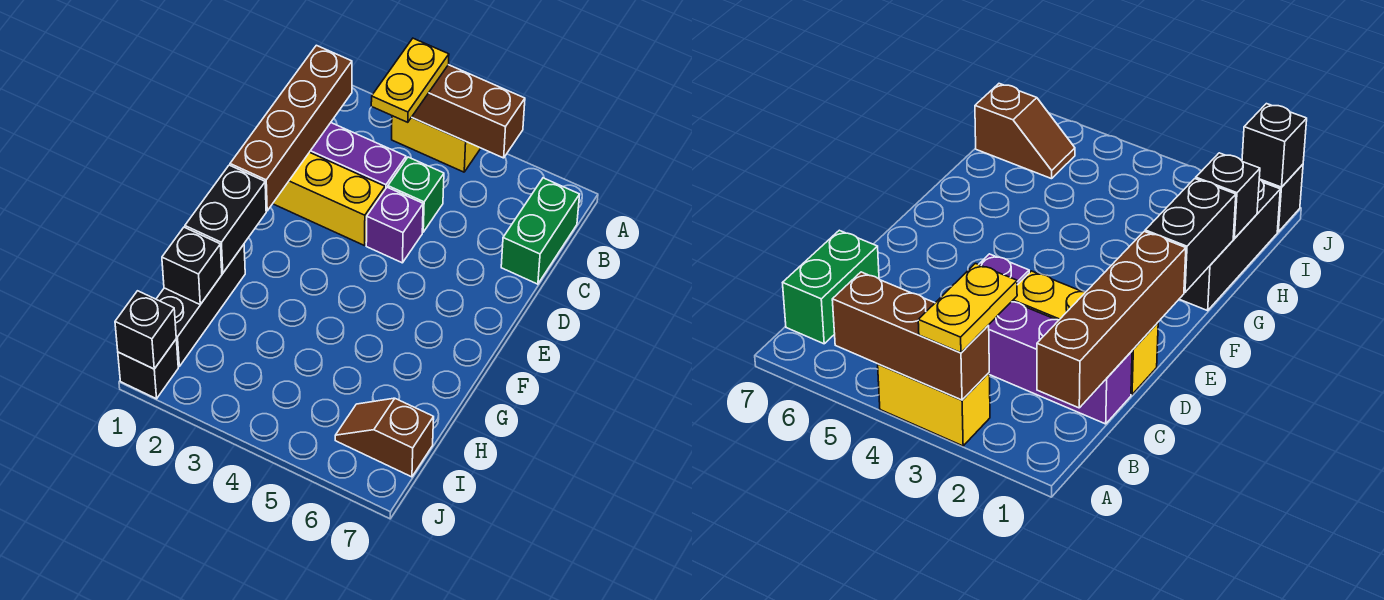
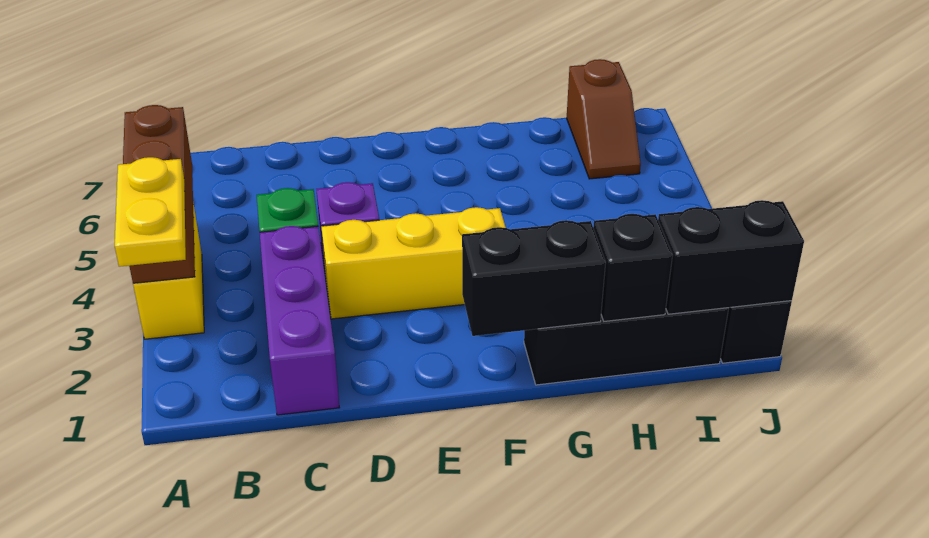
yellow plate A3:B3 level 3 -> yellow plate A2:A3 level 3
brown brick B1:E1 level 2 -> none
green brick B7:C7 level 1 -> none
yellow brick D1:D3 level 1 -> yellow brick D3:F3 level 1
black brick J1 level 2 -> black brick I1:J1 level 2

